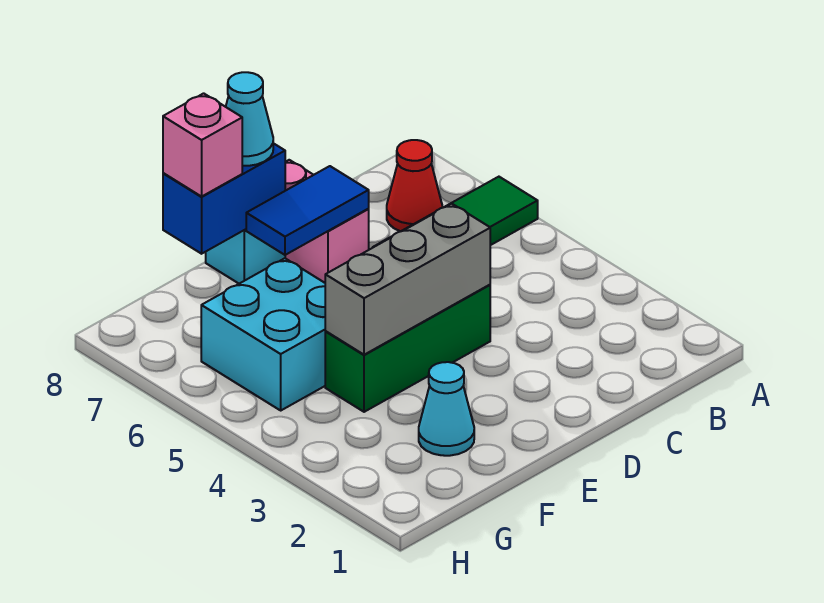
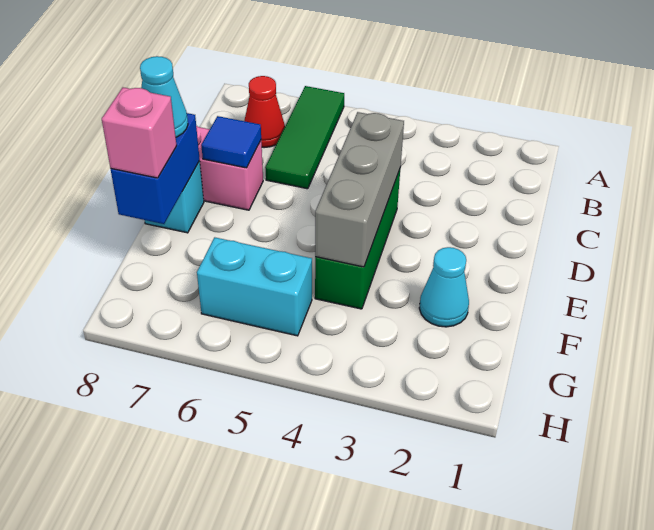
blue tile D7:E7 level 2 -> blue tile D7 level 2
cyan brick F5:G6 level 1 -> cyan brick G5:G6 level 1

